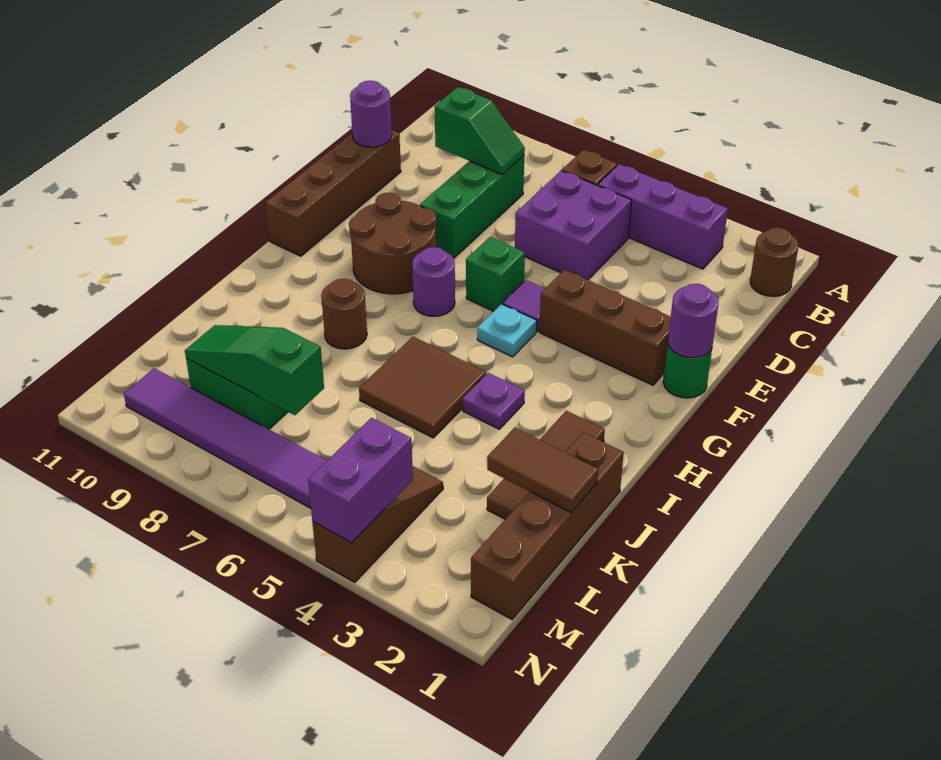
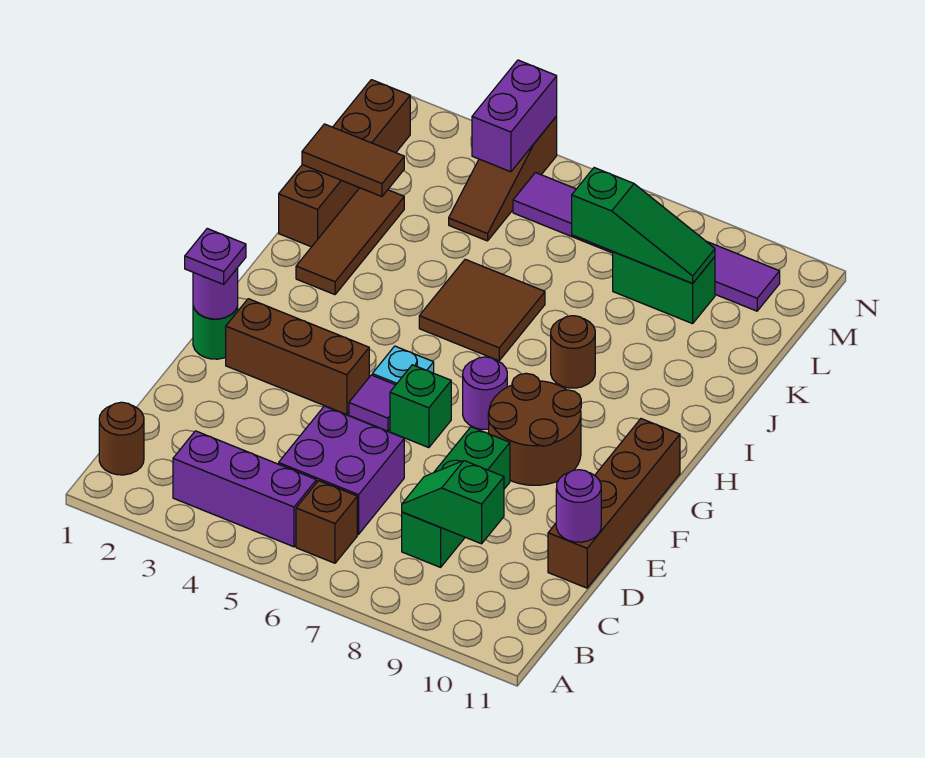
purple plate I4 level 1 -> purple plate F1 level 3

